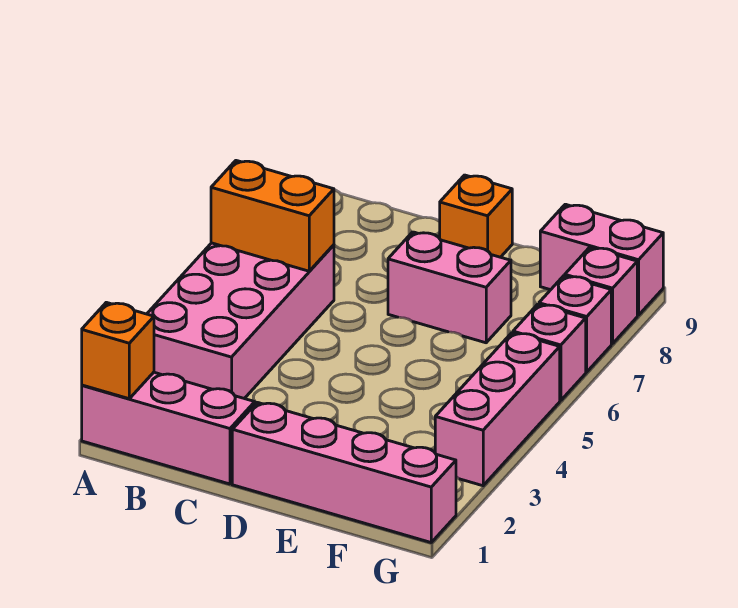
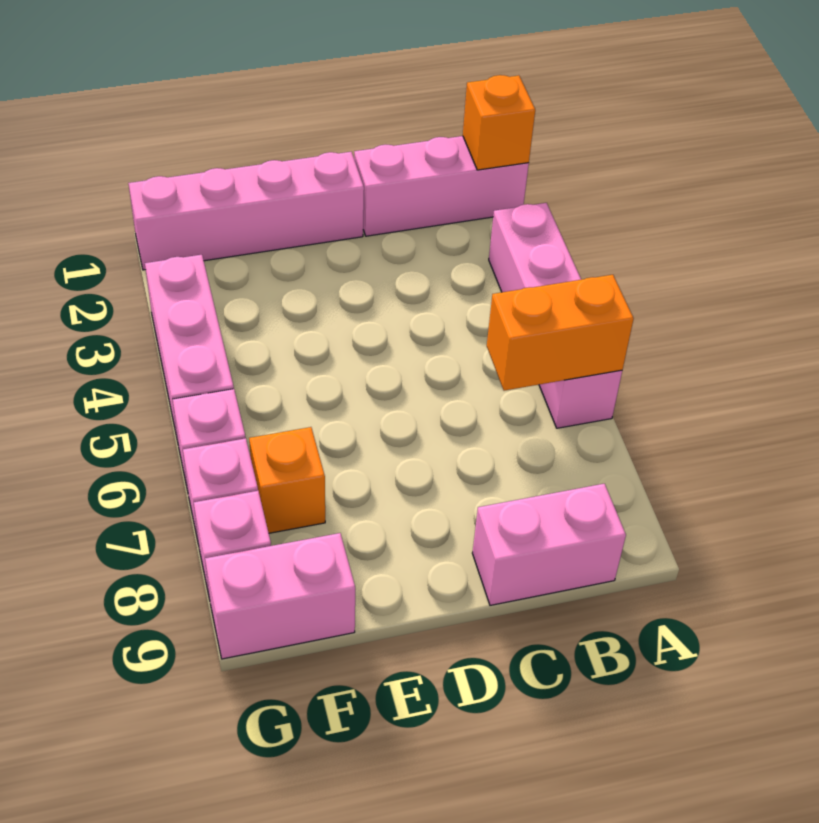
pink brick A3:B6 level 1 -> pink brick A3:A6 level 1
pink brick D7:E7 level 1 -> pink brick B9:C9 level 1
orange brick D9 level 1 -> orange brick F7 level 1

